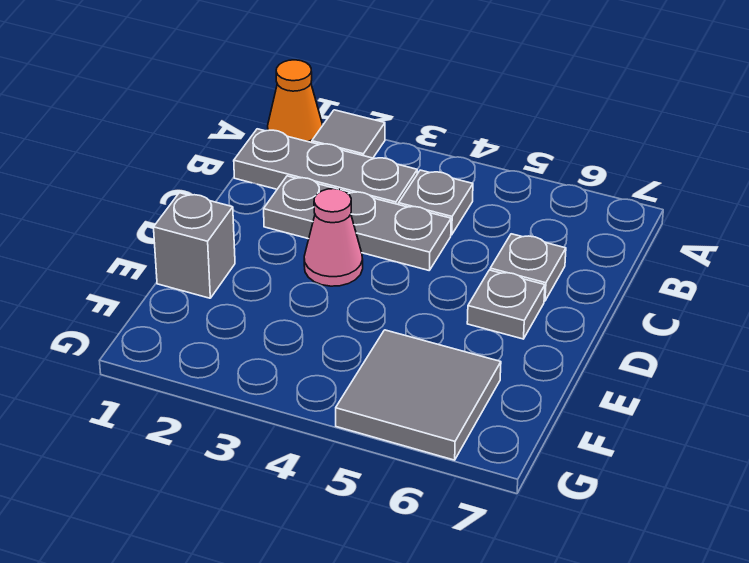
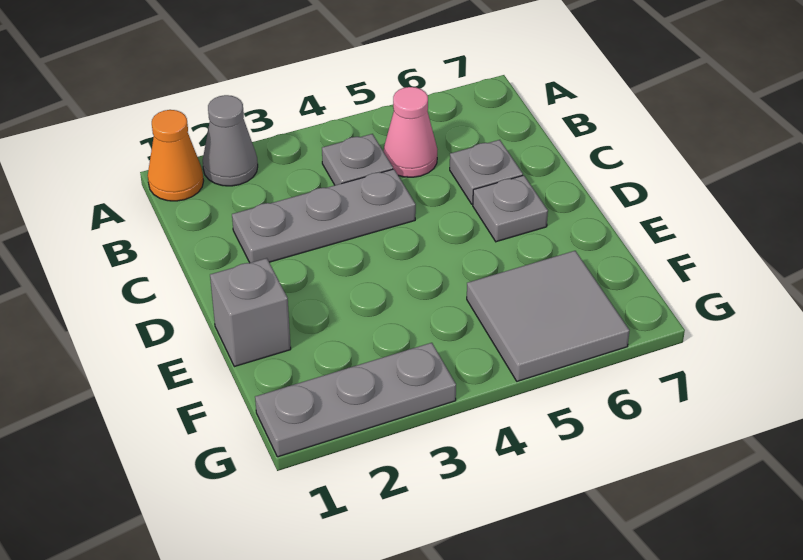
grey tile A2 level 1 -> grey cone A2 level 1
grey plate B1:B3 level 1 -> grey plate G1:G3 level 1
pink cone D3 level 1 -> pink cone B5 level 1

